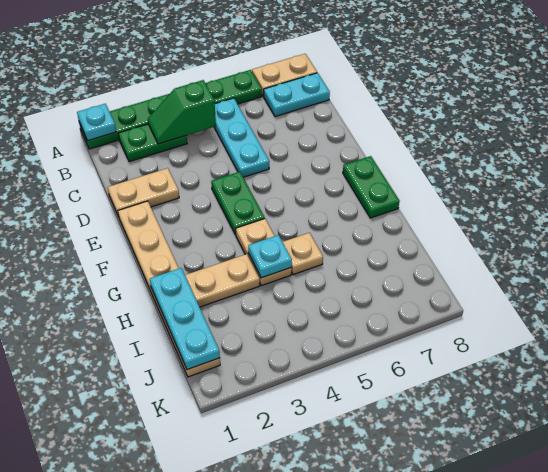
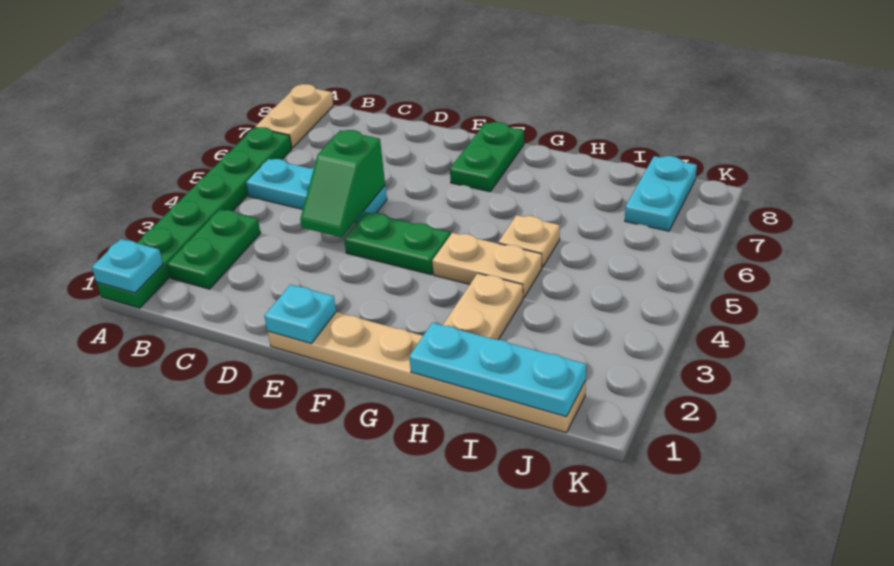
green slope B3:B4 level 2 top 4 -> green slope D4:D5 level 2 top 5
cyan plate B7:B8 level 1 -> cyan plate J7:J8 level 1
tan plate D1:D2 level 1 -> none
green plate F8:G8 level 1 -> green plate F7:F8 level 1
cyan plate H4 level 2 -> cyan plate E1 level 2

